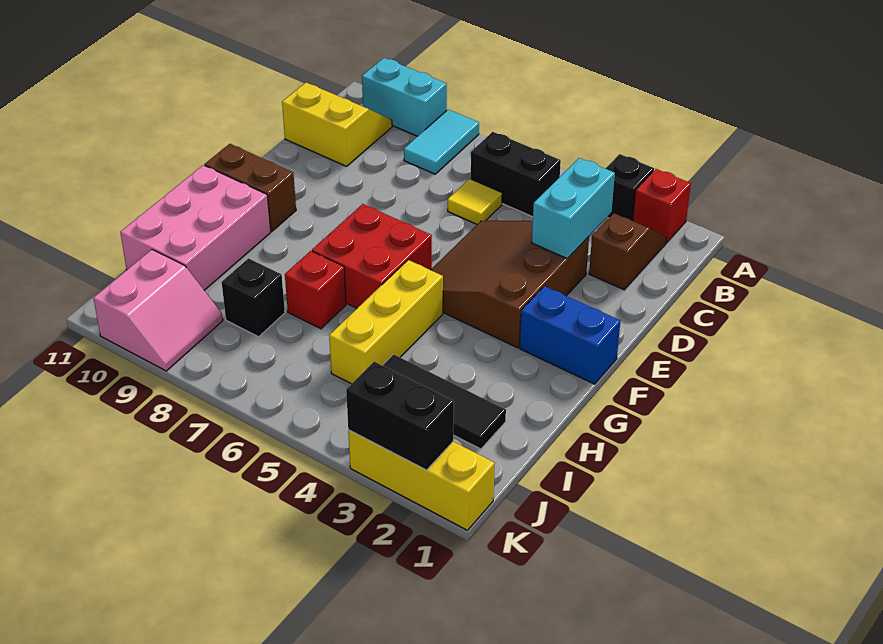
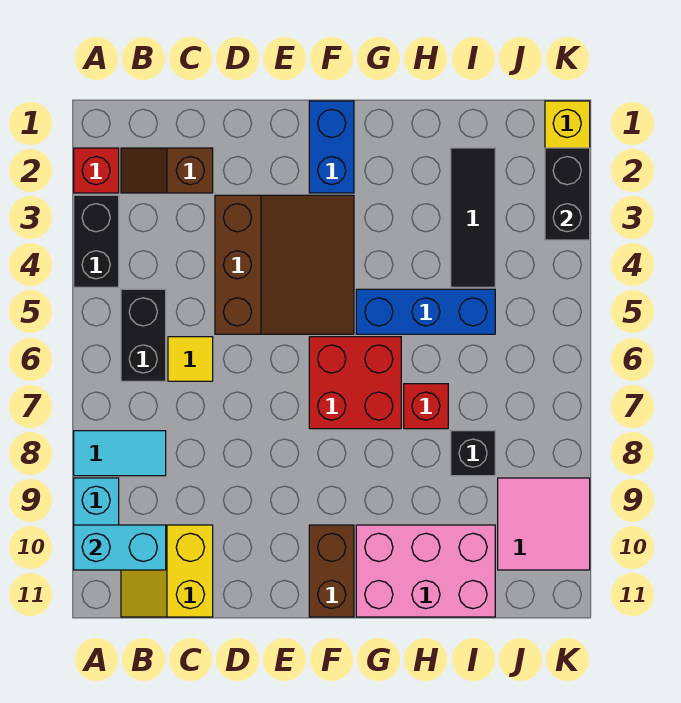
black brick A3 level 1 -> black brick A3:A4 level 1
cyan brick C3:D3 level 2 -> cyan brick A10:B10 level 2
brown slope D3:F5 level 1 top 3 -> brown slope D3:F5 level 1 top D
yellow brick G5:I5 level 1 -> blue brick G5:I5 level 1
pink slope J9:K10 level 1 top 10 -> pink tile J9:K10 level 1

